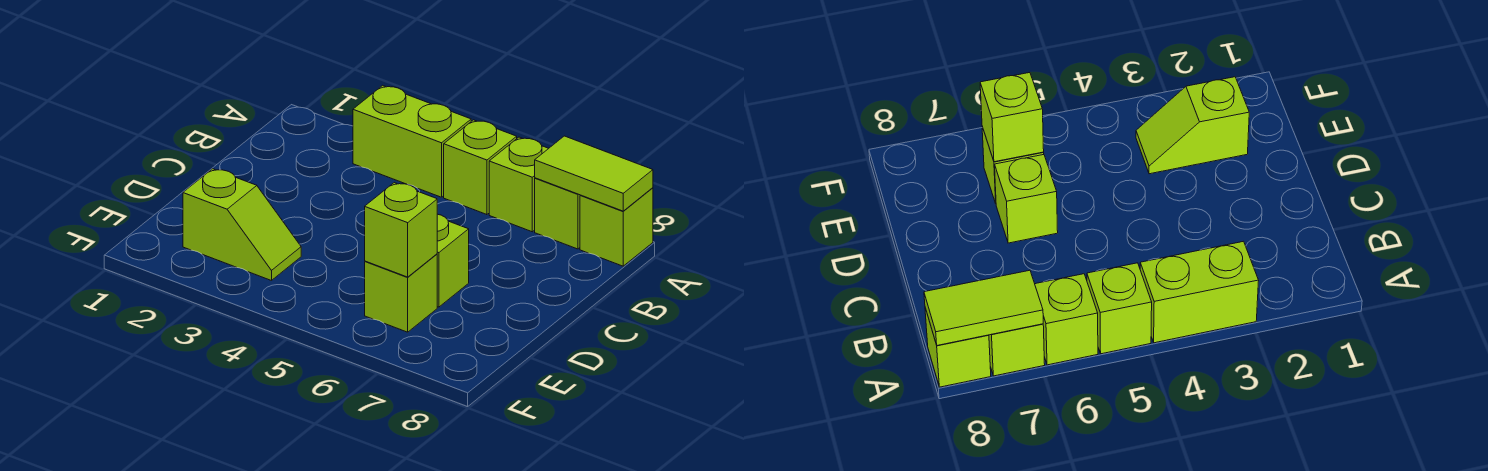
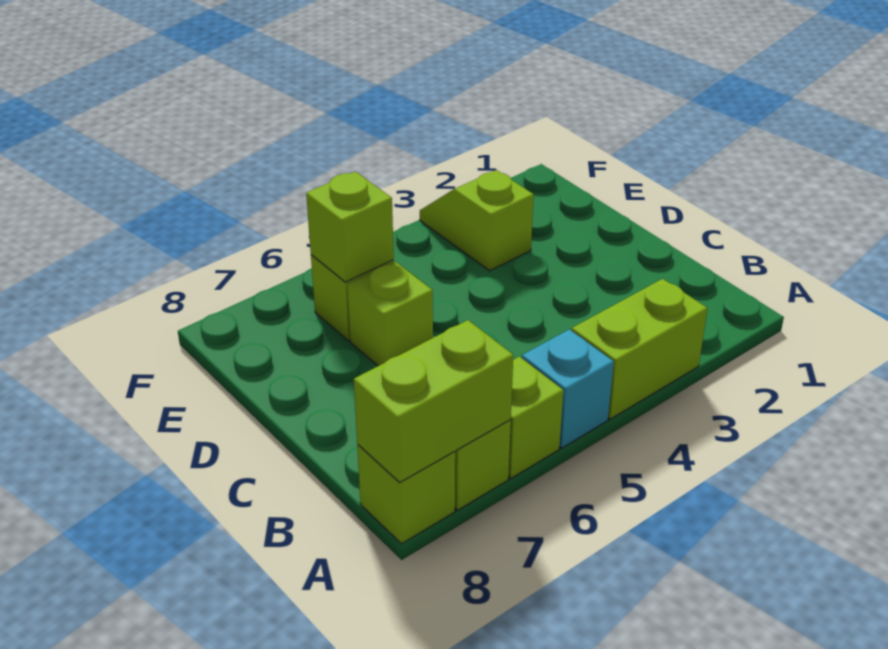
lime brick A5 level 1 -> cyan brick A5 level 1
lime tile A7:A8 level 2 -> lime brick A7:A8 level 2
lime slope E2:E3 level 1 top 2 -> lime slope E3:F3 level 1 top E

